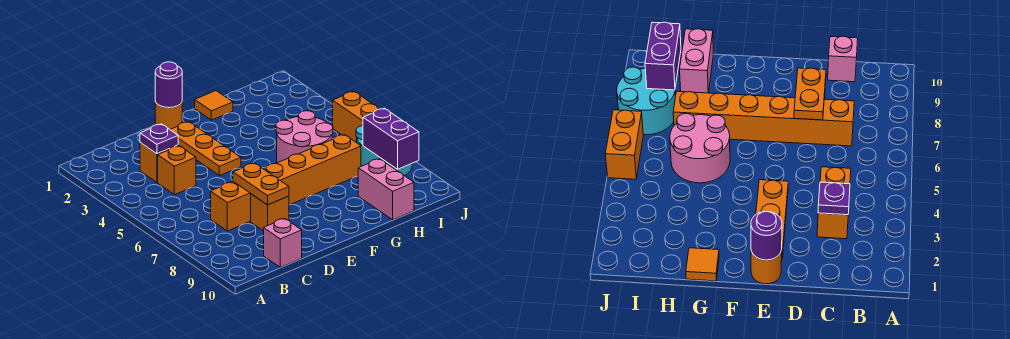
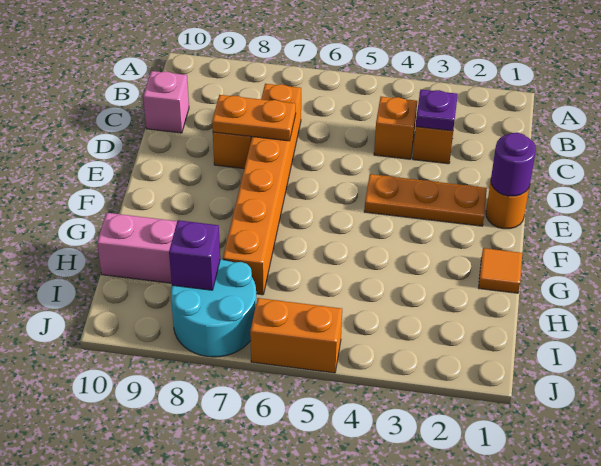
pink round brick G5:H6 level 1 -> none
purple brick I8:I9 level 2 -> purple brick I8 level 2

